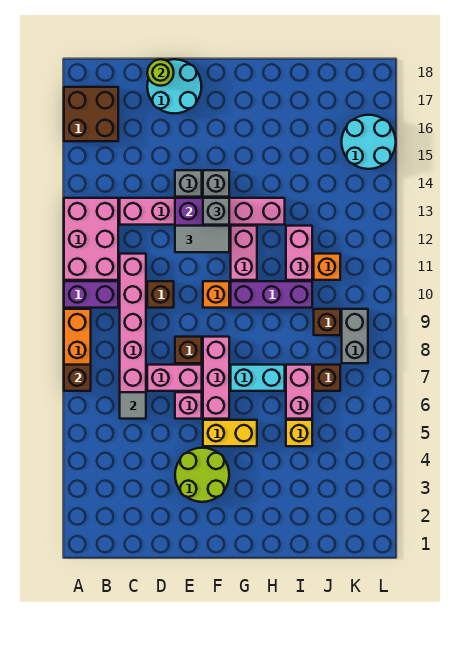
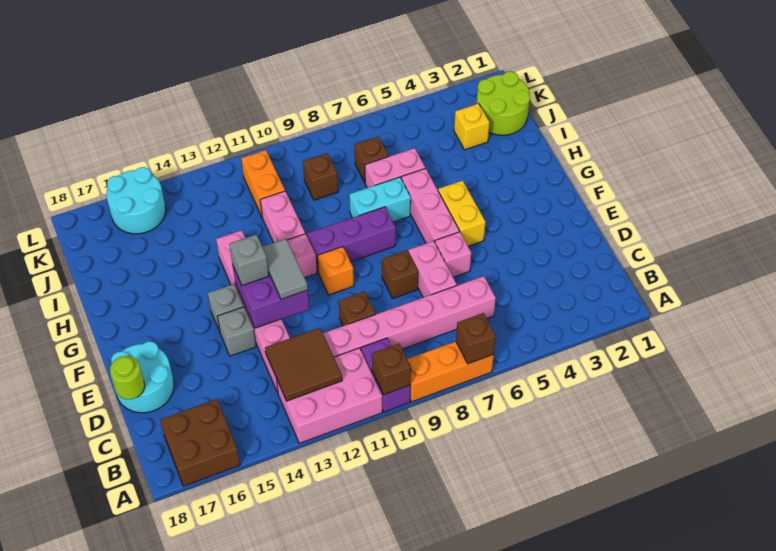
none -> brown brick A10 level 2
none -> brown tile B12:C13 level 2
grey tile C6 level 2 -> none
lime round brick E3:F4 level 1 -> lime round brick J1:K2 level 1
pink brick F6:F8 level 1 -> pink brick F6:H6 level 1
cyan brick G7:H7 level 1 -> cyan brick H7:H8 level 1
purple brick G10:I10 level 1 -> purple brick G8:G10 level 1
yellow brick I5 level 1 -> yellow brick J3 level 1
pink brick I11:I12 level 1 -> pink brick H11:I11 level 1
orange brick J11 level 1 -> orange brick J11:K11 level 1
grey brick K8:K9 level 1 -> none

